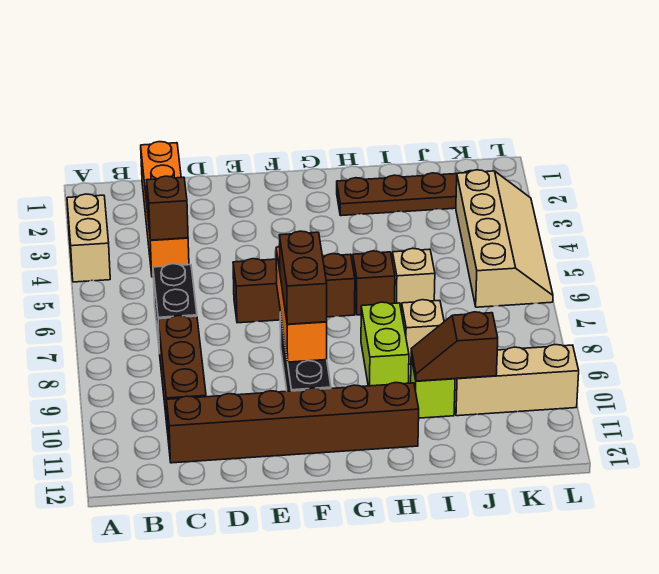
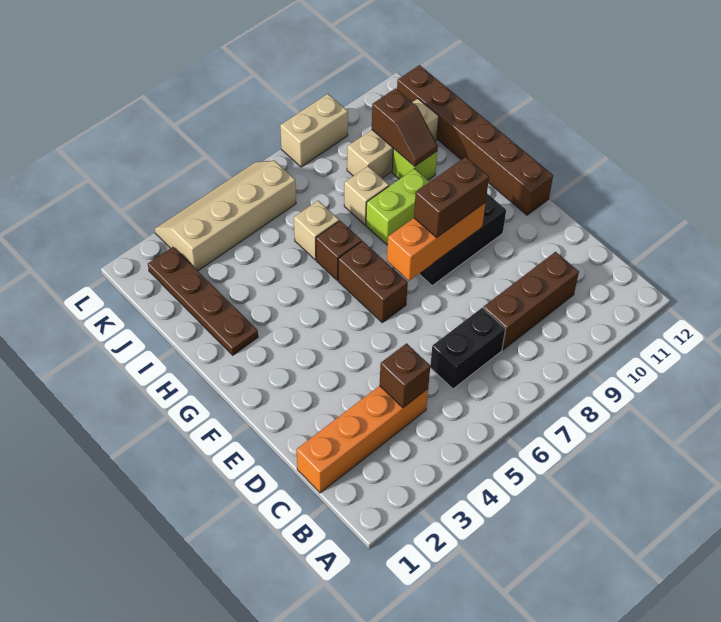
tan brick A3:A4 level 1 -> tan brick L8:L9 level 1
brown brick C11:H11 level 1 -> brown brick F12:K12 level 1
brown brick E6:G6 level 1 -> brown brick F6:G6 level 1
tan brick J10:L10 level 1 -> tan brick J9:J11 level 1

